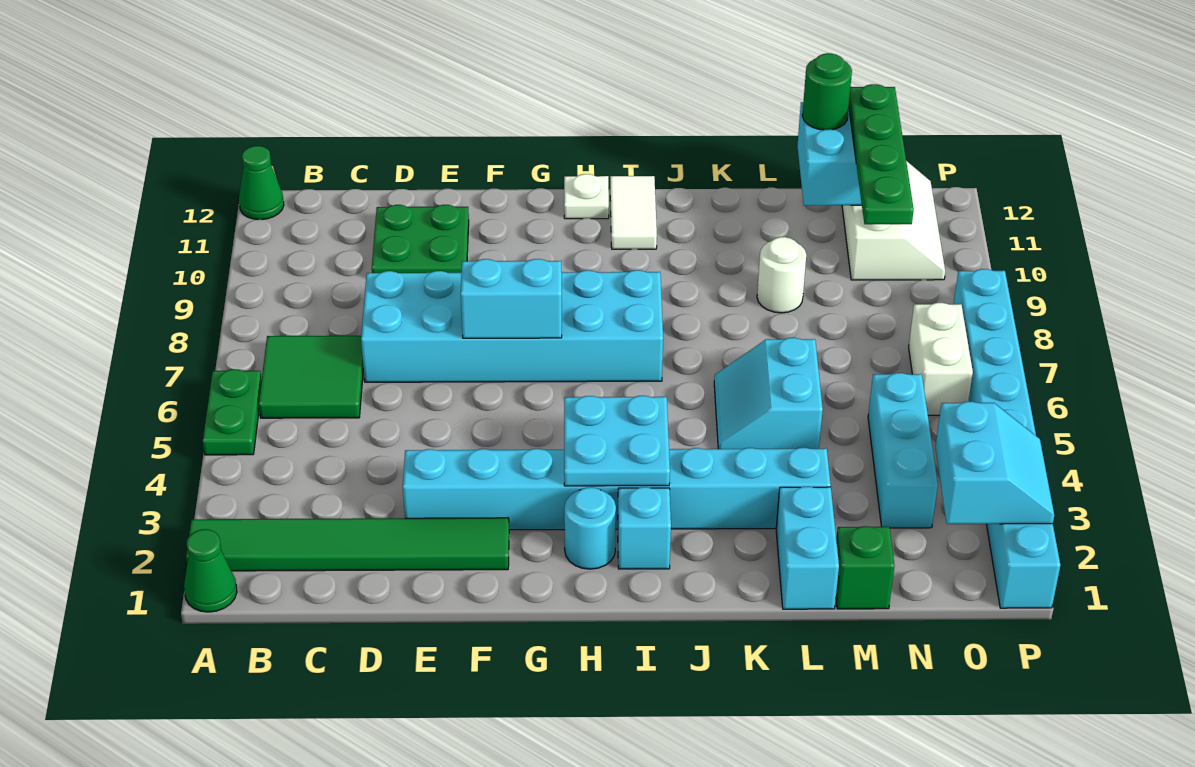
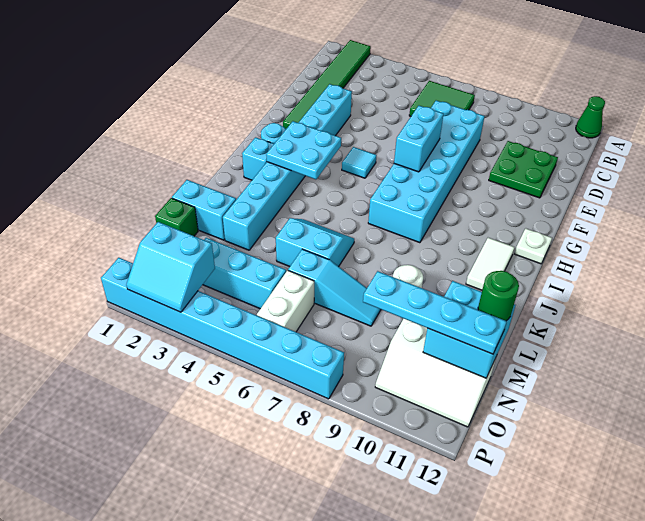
green cone A1 level 1 -> none
green plate A5:A6 level 1 -> none
none -> cyan tile G5 level 1
white tile I11:I12 level 1 -> white tile I11:J11 level 1
none -> cyan slope M6:M8 level 1 top 6
green plate N9:N12 level 3 -> cyan plate N9:N12 level 3
white brick O6:O7 level 1 -> white brick N6:O6 level 1

